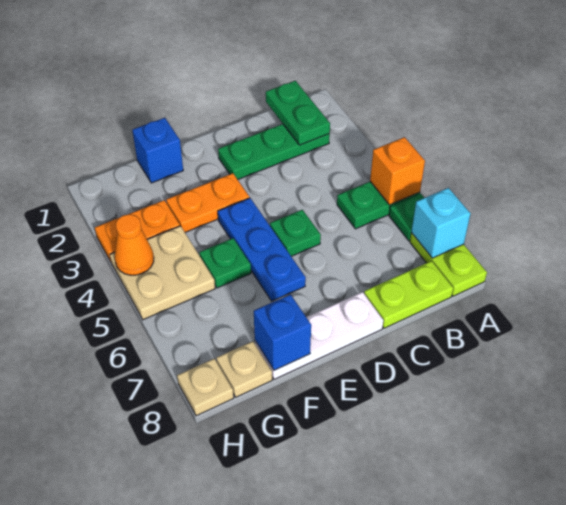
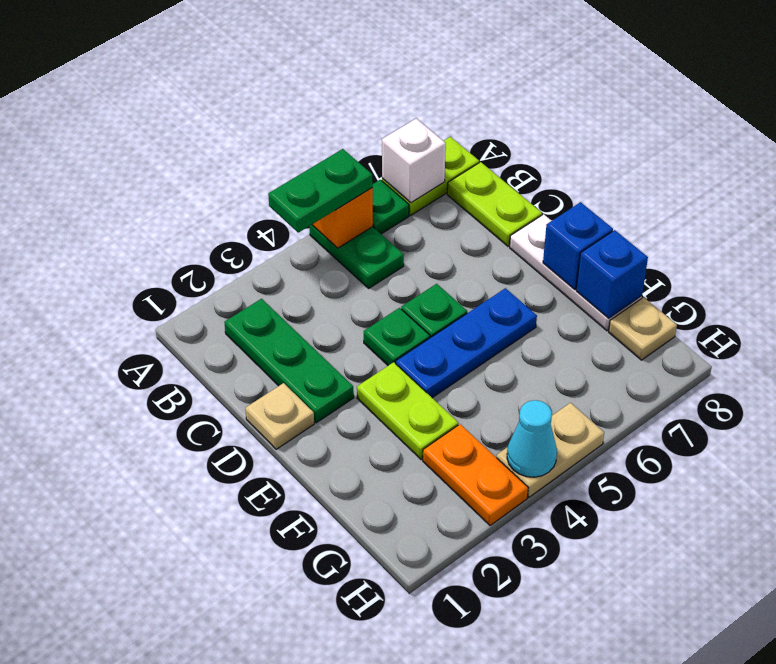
cyan brick A7 level 2 -> white brick A7 level 2
green plate B1:B2 level 2 -> green plate A4:A5 level 3
orange plate E3:F3 level 1 -> lime plate E3:F3 level 1
blue brick F1 level 1 -> blue brick E8 level 2
green plate F5 level 1 -> green plate D4 level 1
tan plate G4:H5 level 1 -> tan plate H4:H5 level 1
orange cone H4 level 2 -> cyan cone H4 level 2
tan plate H8 level 1 -> tan plate D1 level 1

